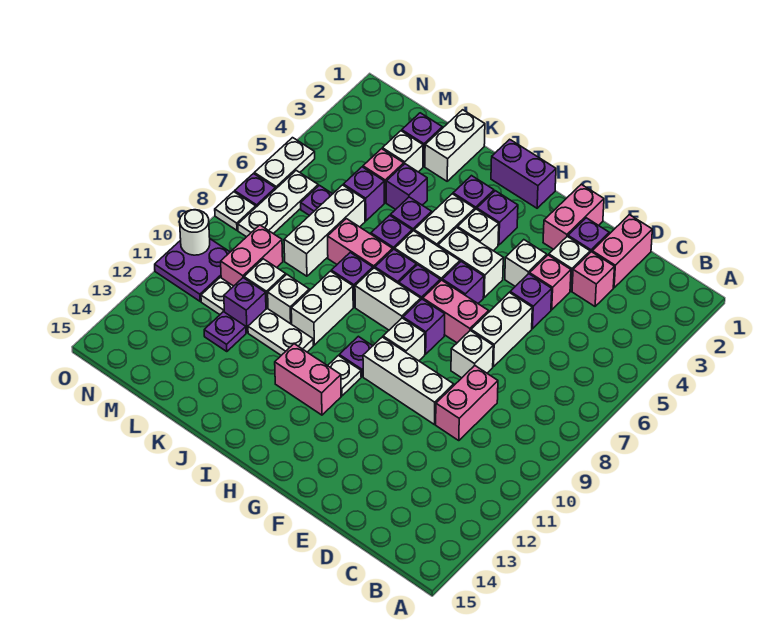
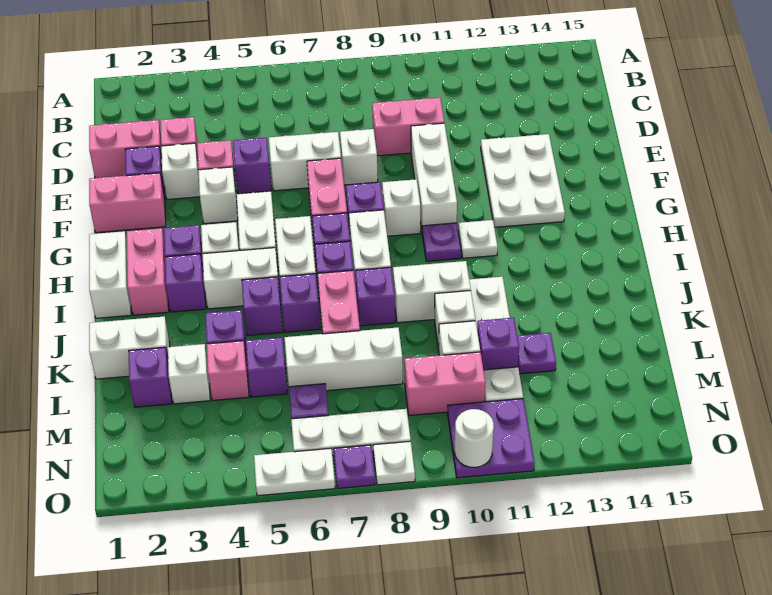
none -> white plate E12:G13 level 1
purple brick G6 level 1 -> none
purple brick H1:I1 level 1 -> white brick H1:I1 level 1
pink brick H12:I12 level 1 -> pink brick H2:I2 level 1

